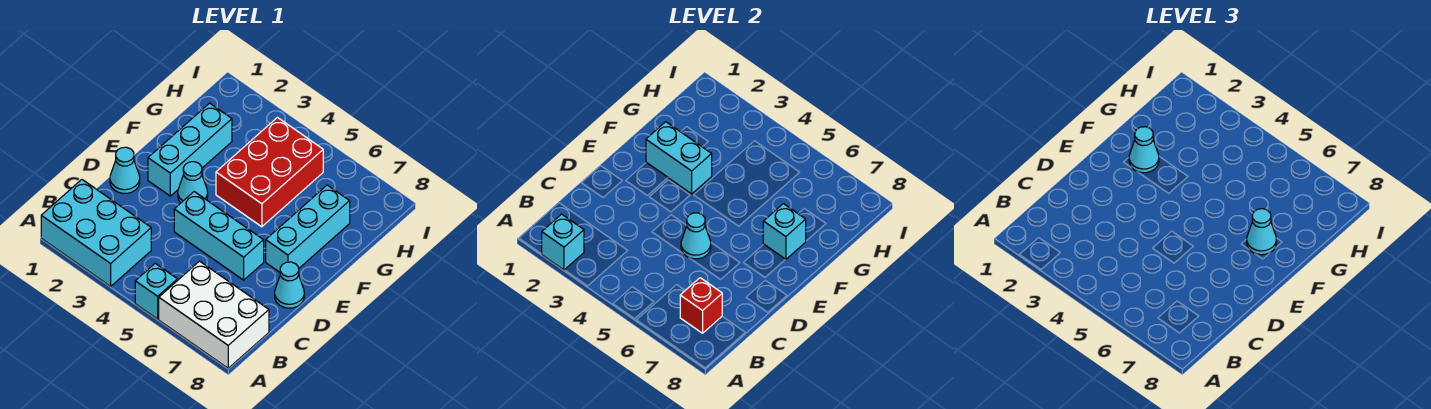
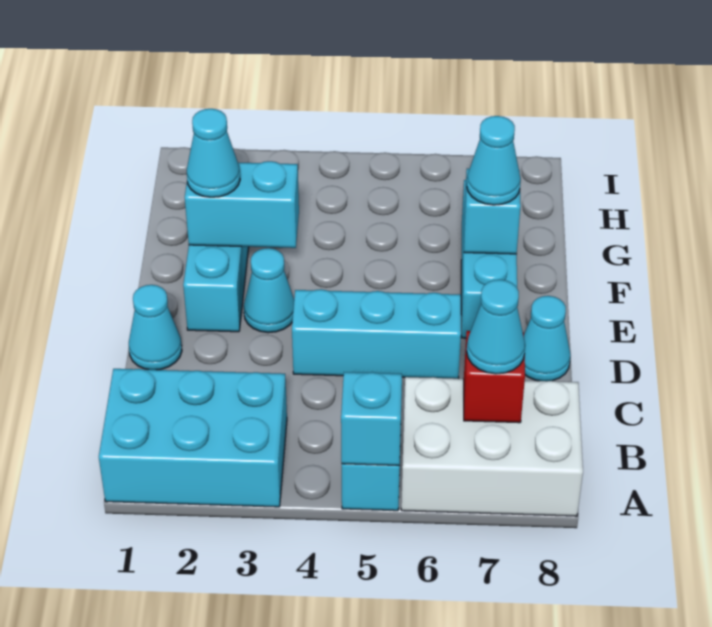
cyan brick A2 level 2 -> cyan brick A5 level 2
cyan cone D5 level 2 -> cyan cone B7 level 3
red brick F4:H5 level 1 -> none

